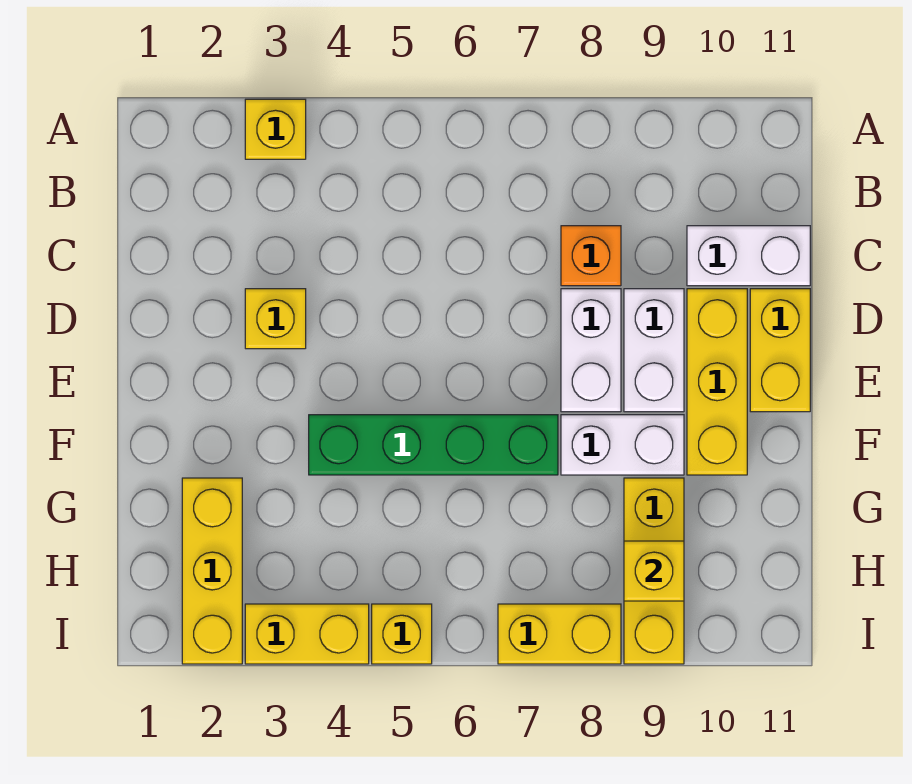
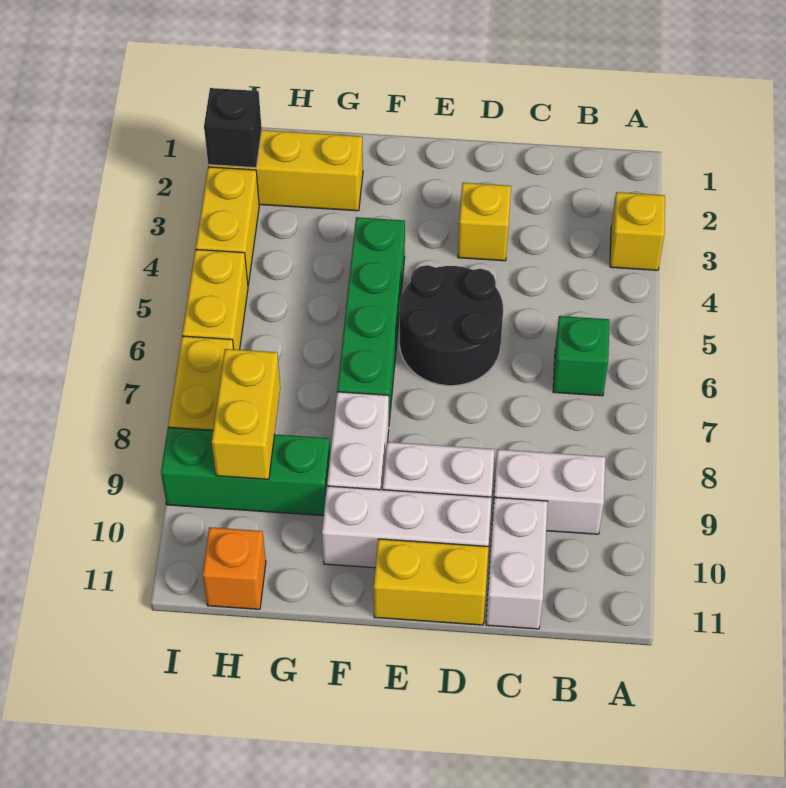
none -> green brick B6 level 1
orange brick C8 level 1 -> orange brick H11 level 1
none -> black round brick D5:E6 level 1
white brick D8:E8 level 1 -> white brick B9:C9 level 1
yellow brick D10:F10 level 1 -> white brick D10:F10 level 1
yellow brick G9:I9 level 1 -> green brick G9:I9 level 1
yellow brick H9 level 2 -> yellow brick H8:H9 level 2
none -> black brick I2 level 2
yellow brick I5 level 1 -> yellow brick I5:I6 level 1

